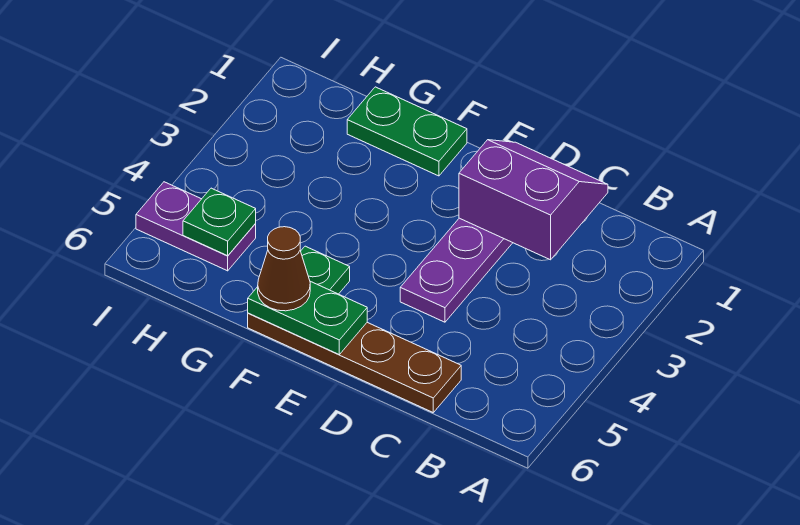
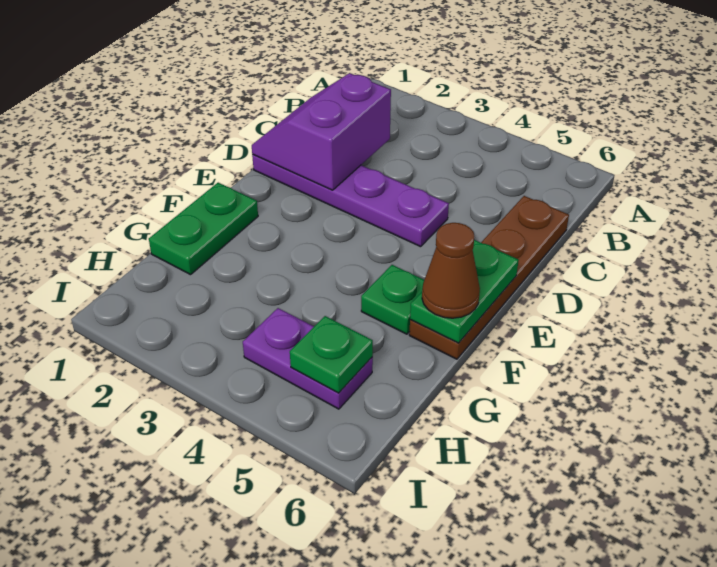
purple plate H5:I5 level 1 -> purple plate H4:H5 level 1

